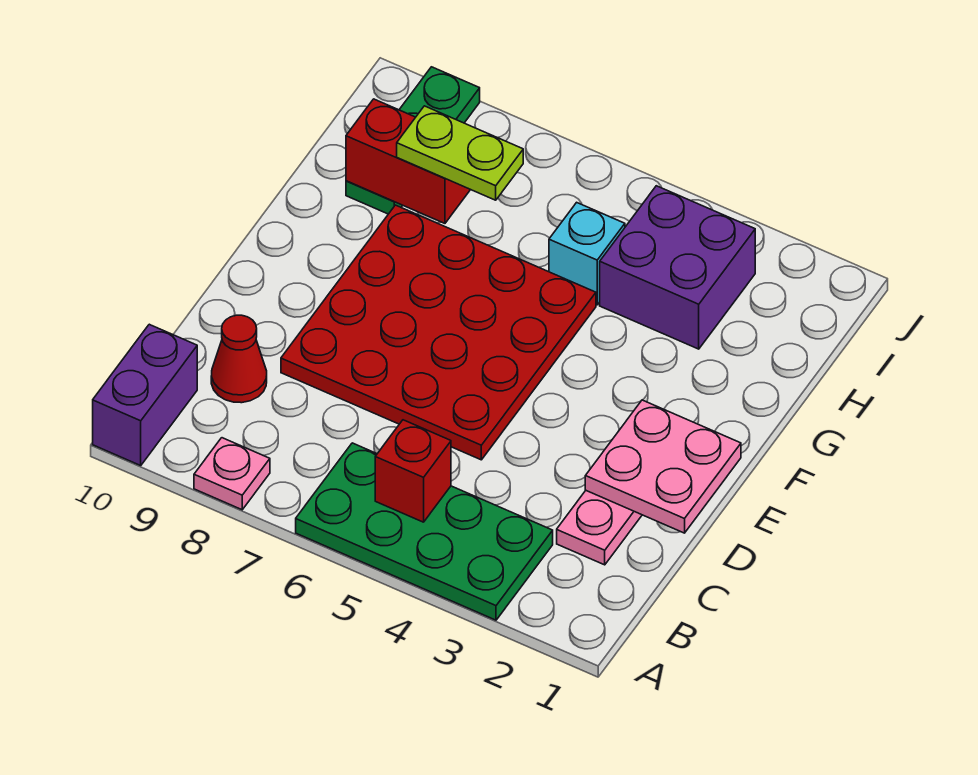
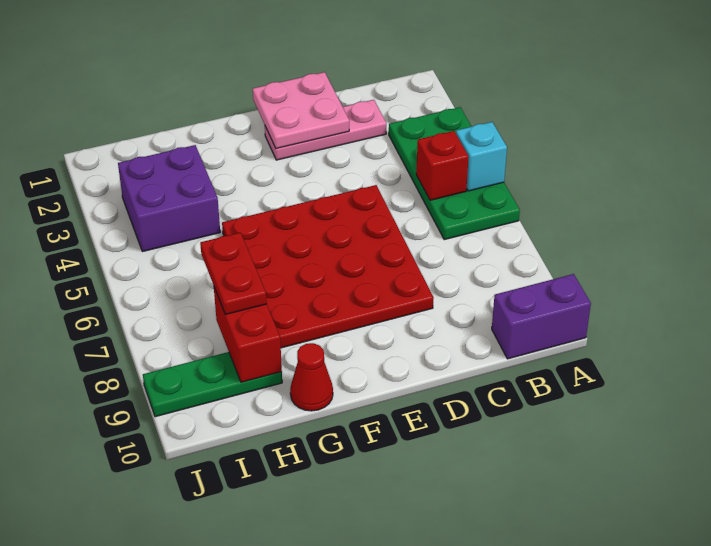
pink plate A8 level 1 -> none
red cone C9 level 1 -> red cone G10 level 1
cyan brick H5 level 1 -> cyan brick A5 level 2
lime plate H7:H8 level 3 -> red plate H7:H8 level 3

